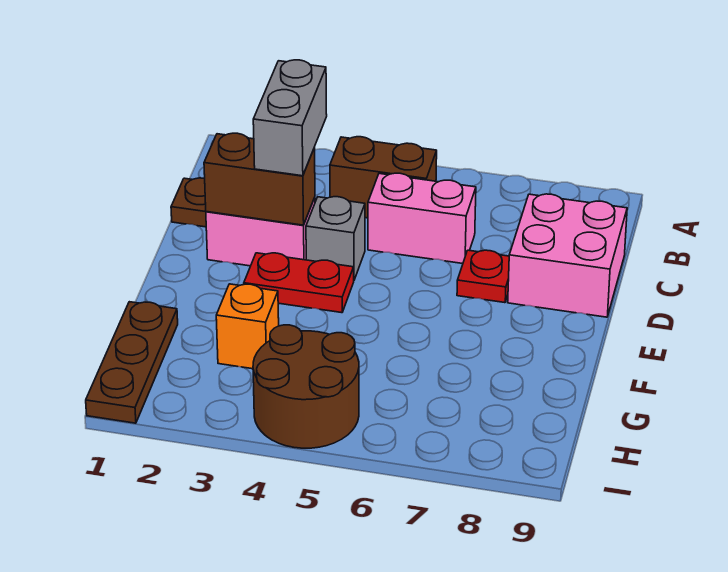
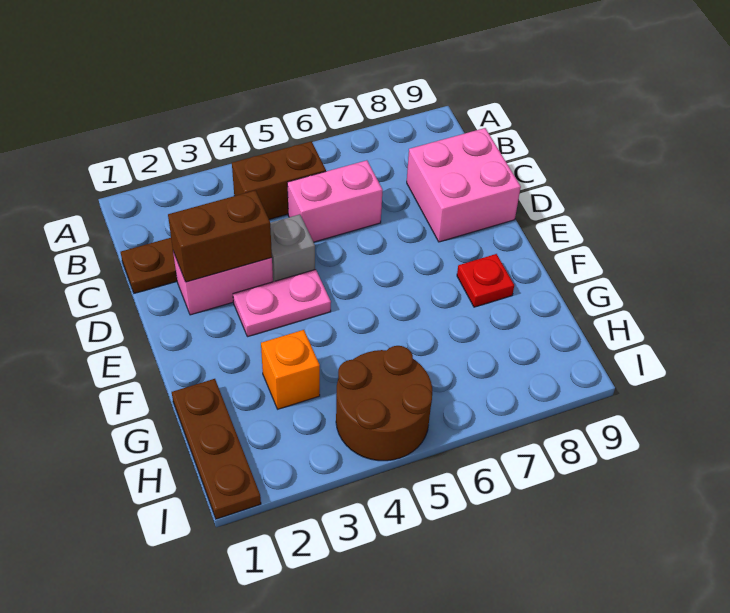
grey brick C3:D3 level 3 -> none
red plate D7 level 1 -> red plate F8 level 1
red plate E3:E4 level 1 -> pink plate E3:E4 level 1

